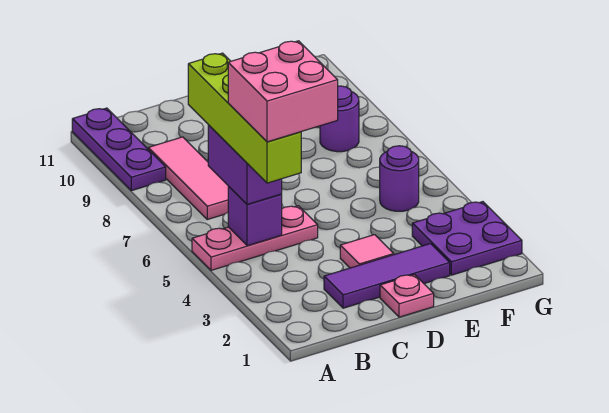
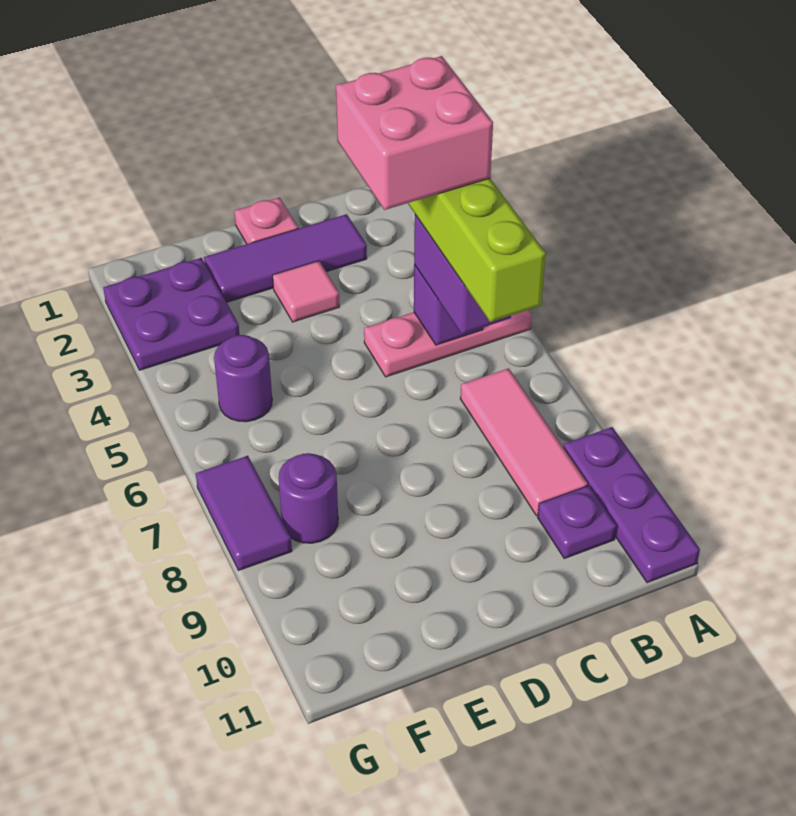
none -> purple plate B10 level 1
none -> purple tile G7:G8 level 1

